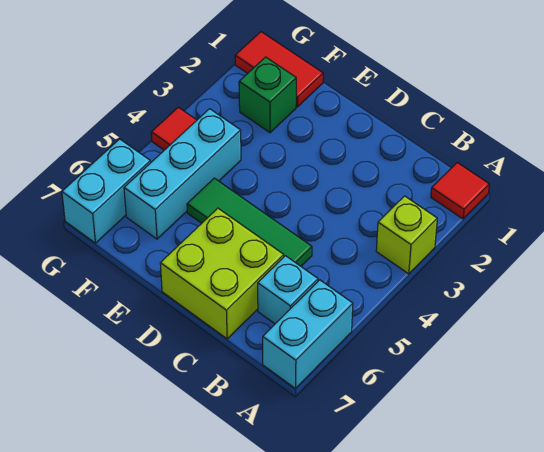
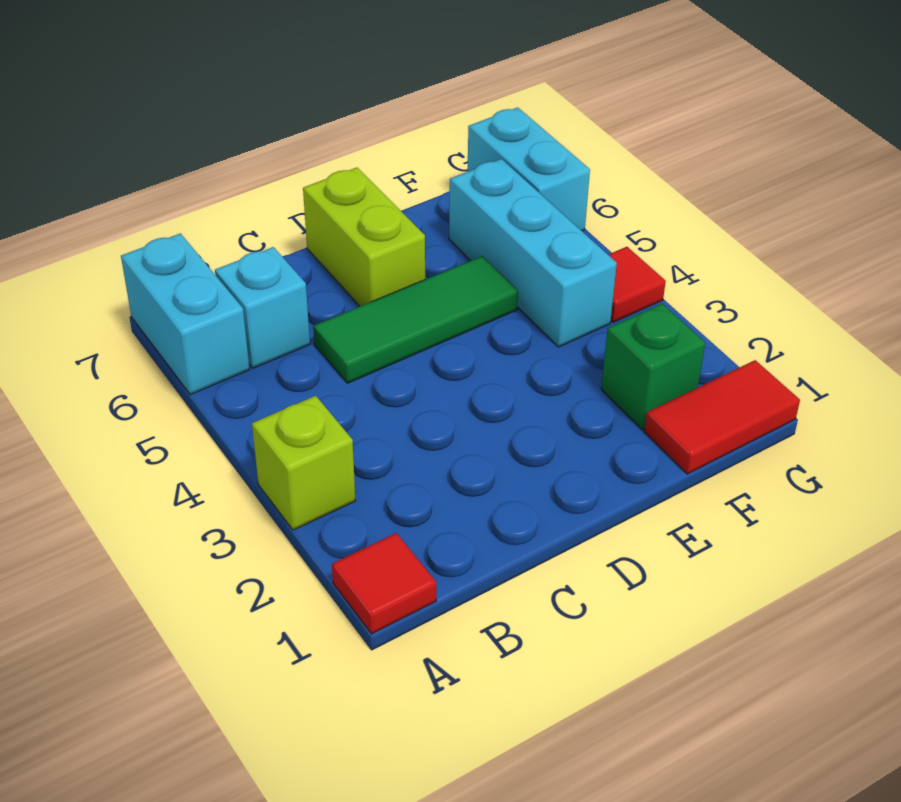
lime brick C6:D7 level 1 -> lime brick D6:D7 level 1

